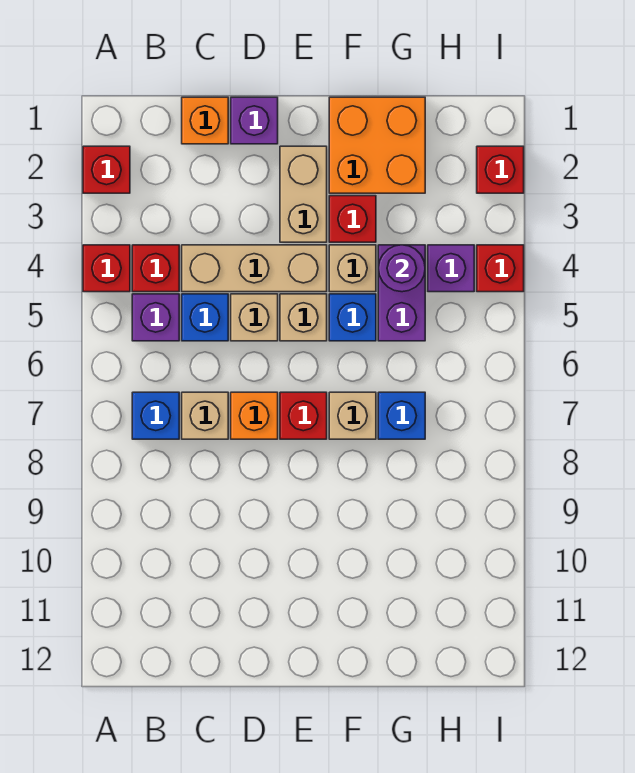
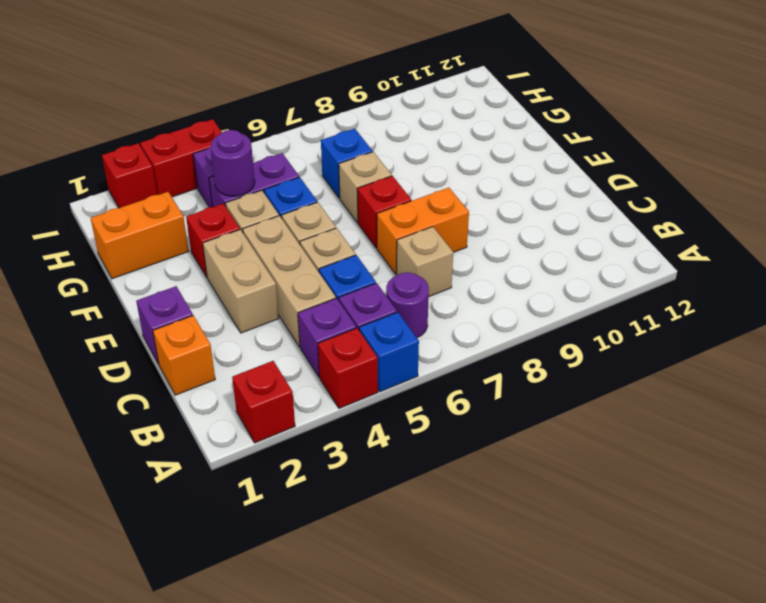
red brick B4 level 1 -> purple brick B4 level 1
none -> purple round brick B6 level 1
blue brick B7 level 1 -> blue brick A5 level 1
orange brick D7 level 1 -> orange brick D7:D8 level 1
tan brick E2:E3 level 1 -> tan brick D3:E3 level 1
orange brick F1:G2 level 1 -> orange brick G1:G2 level 1
red brick I4 level 1 -> red brick I3:I4 level 1

